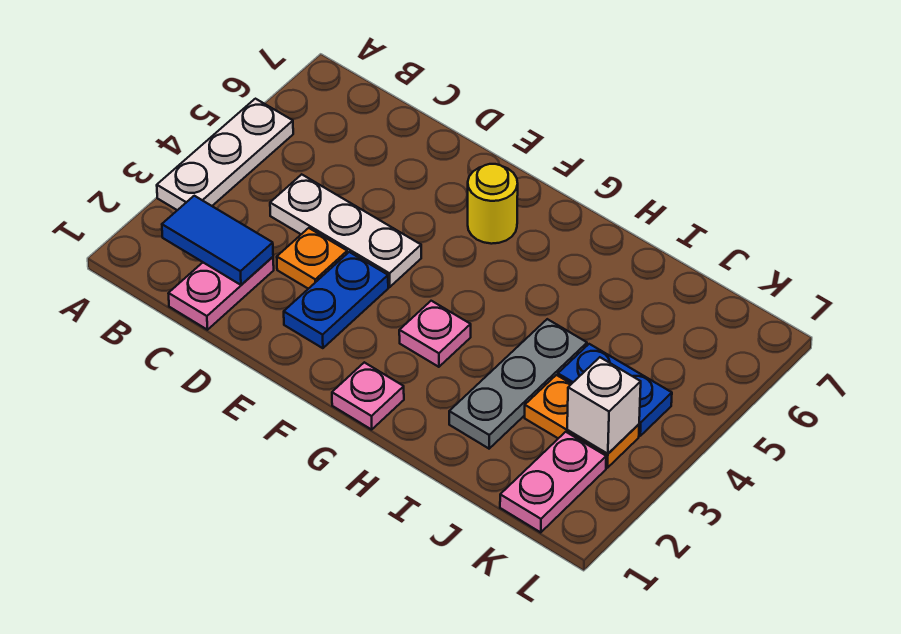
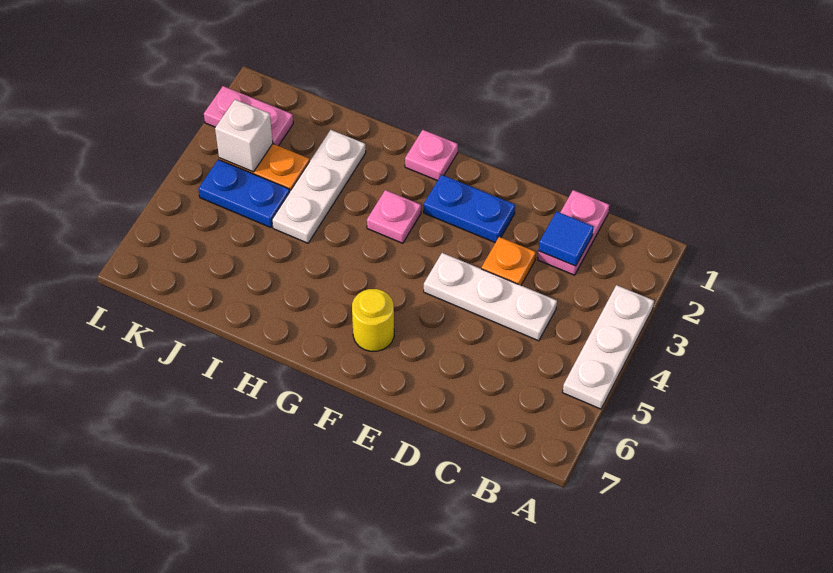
blue tile B2:C2 level 2 -> blue tile C2 level 2
blue plate E2:E3 level 1 -> blue plate E2:F2 level 1
grey plate I2:I4 level 1 -> white plate I2:I4 level 1
pink plate K1:K2 level 1 -> pink plate K2:L2 level 1

